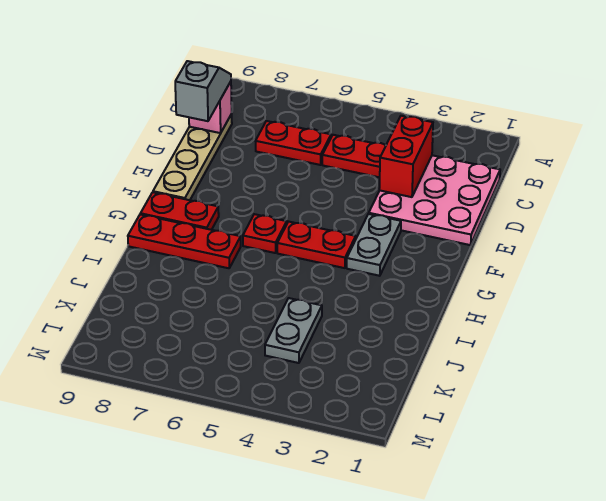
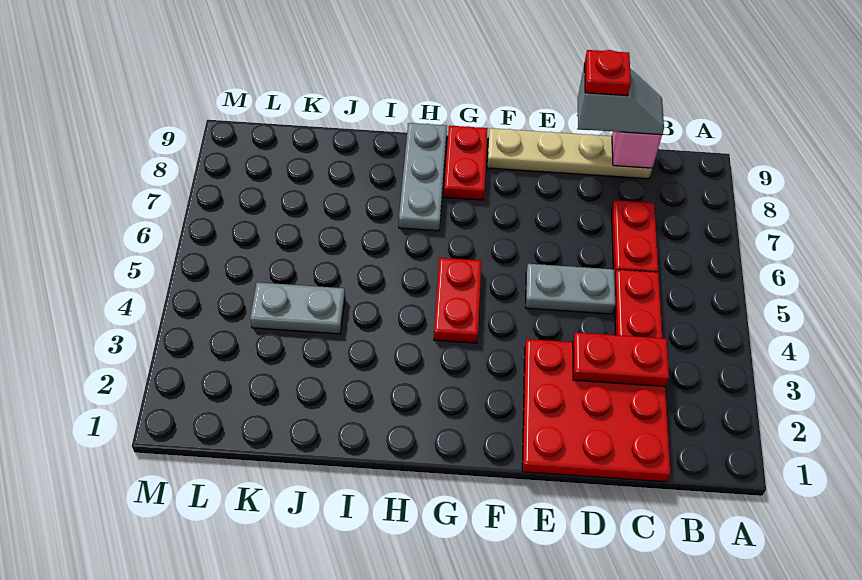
pink plate C1:E3 level 1 -> red plate C1:E3 level 1
red brick C3:D3 level 2 -> red plate C3:D3 level 2
grey plate F3:G3 level 1 -> grey plate D5:E5 level 1
red plate G6 level 1 -> red plate D9 level 4
red plate H7:H9 level 1 -> grey plate H7:H9 level 1

